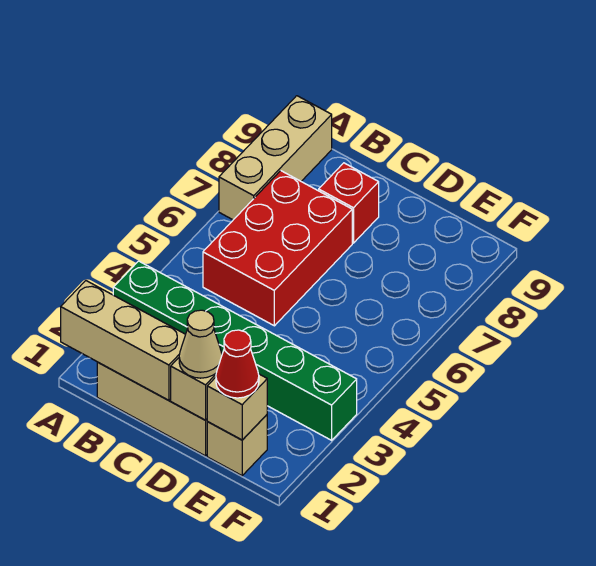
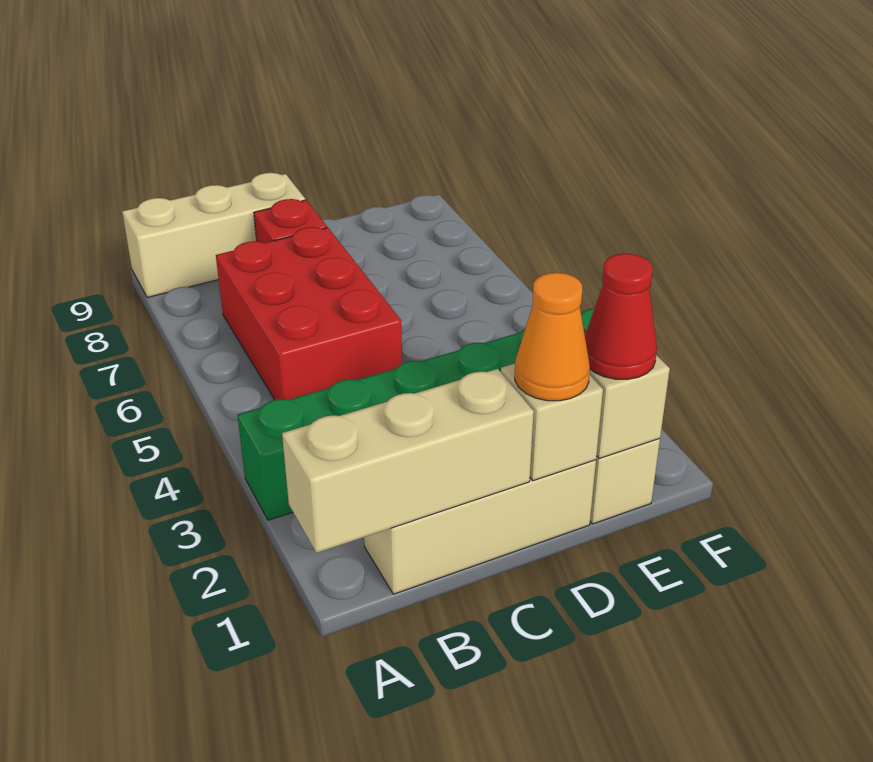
tan brick A7:A9 level 1 -> tan brick A9:C9 level 1
tan cone D1 level 3 -> orange cone D1 level 3

